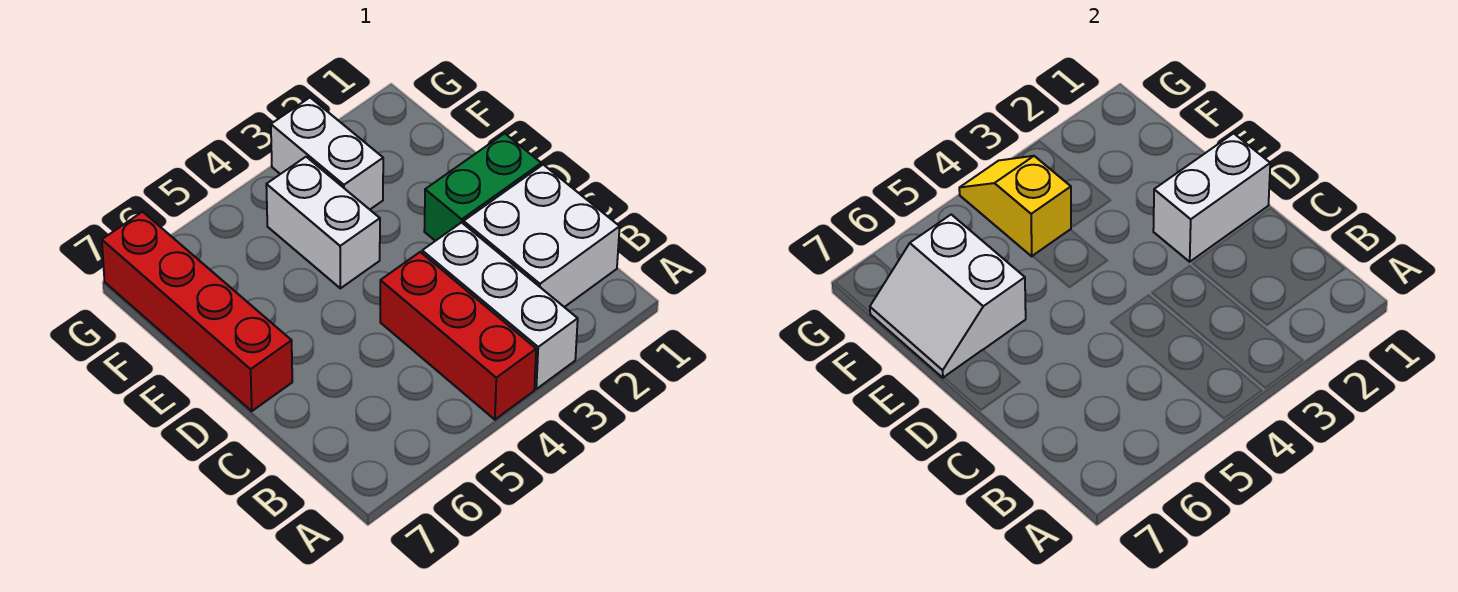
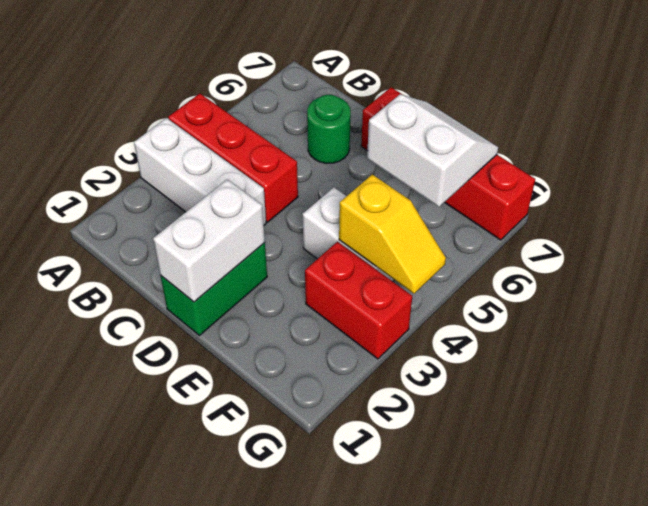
white brick B1:C2 level 1 -> none
none -> green round brick C6 level 1
white brick F3:G3 level 1 -> red brick F3:G3 level 1

